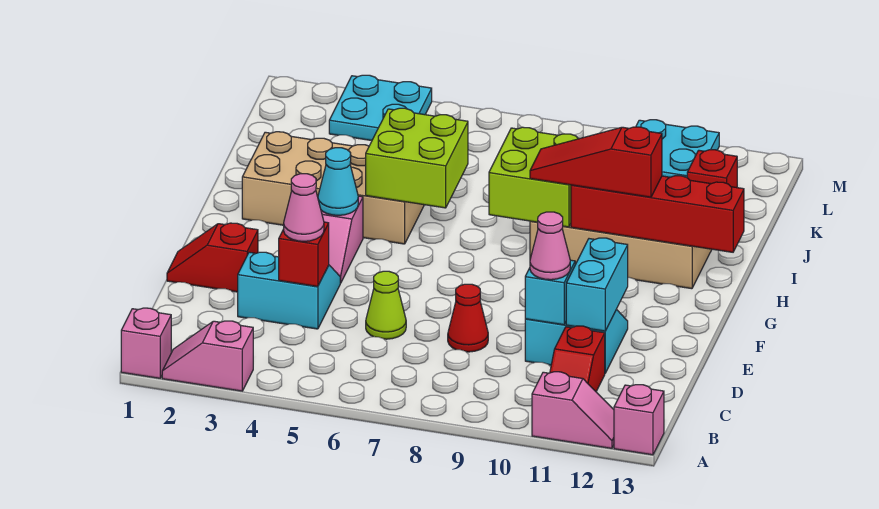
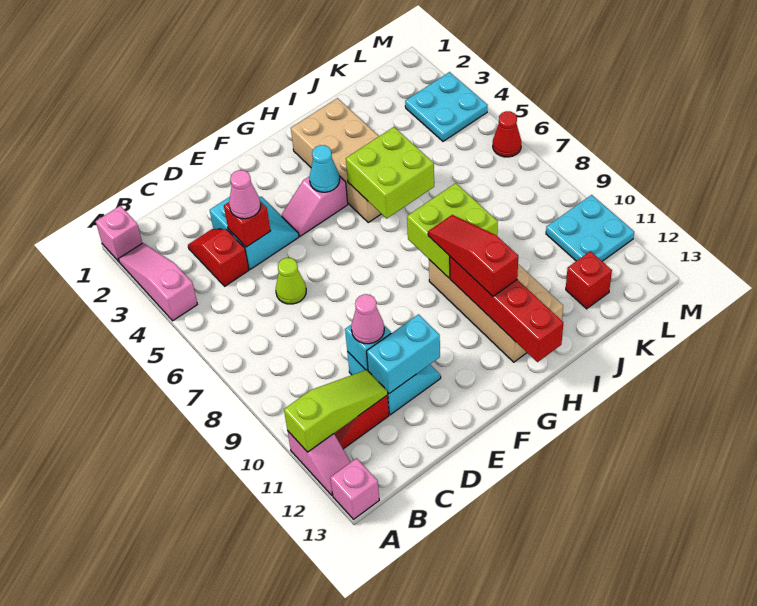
pink slope A2:A3 level 1 top 3 -> pink slope A2:A4 level 1 top 4
none -> lime slope A11:C11 level 2 top A
red cone D8 level 1 -> red cone M6 level 1
red slope E1:E2 level 1 top 2 -> red slope C3:C4 level 1 top 4

